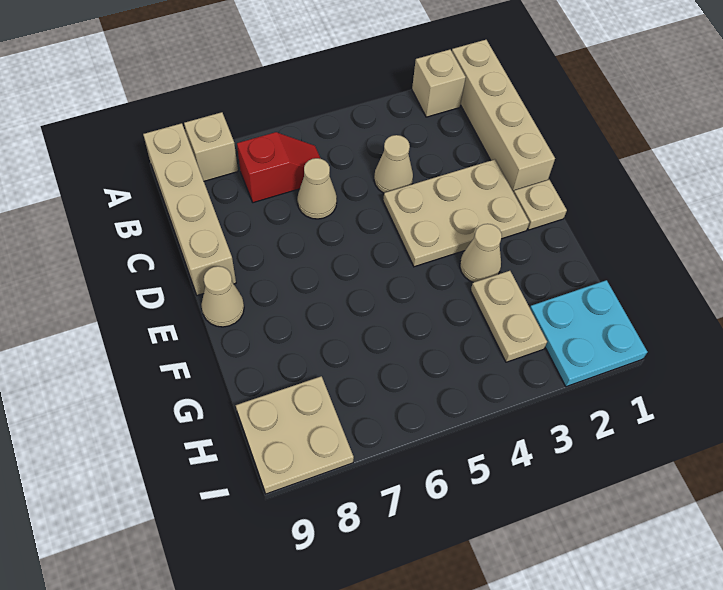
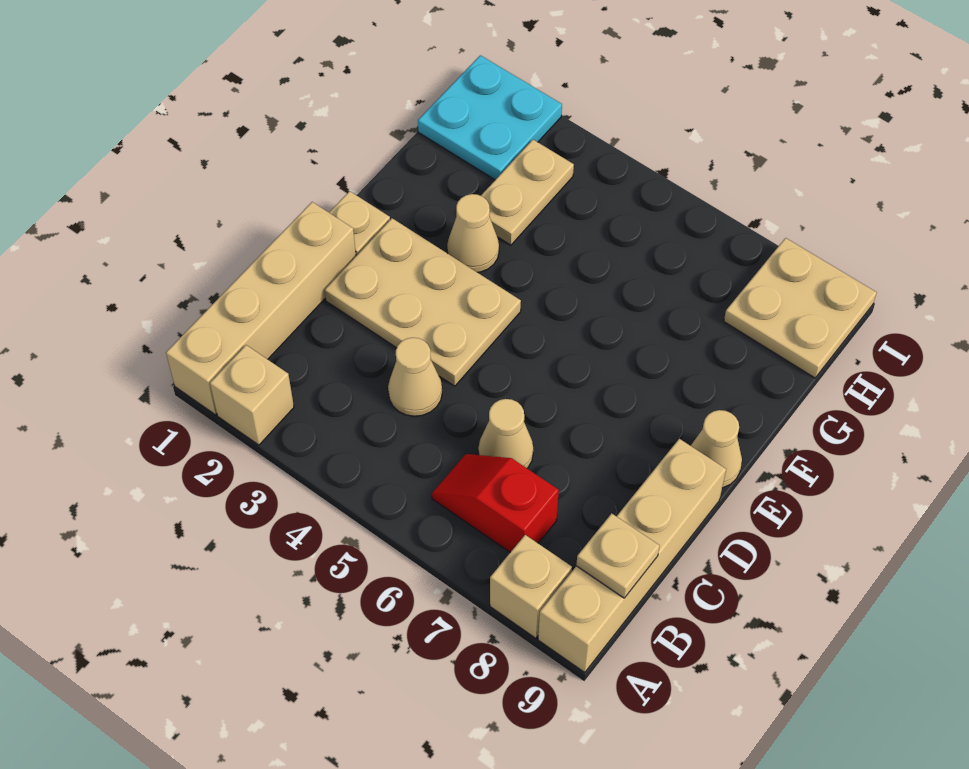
none -> tan plate B9 level 2

